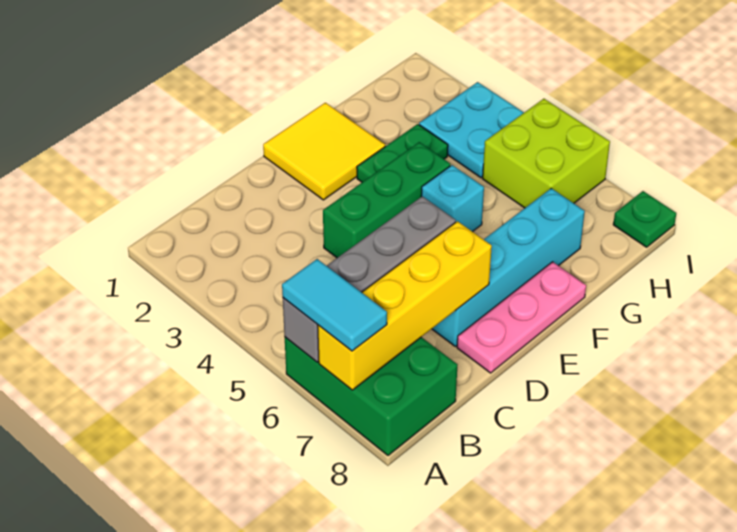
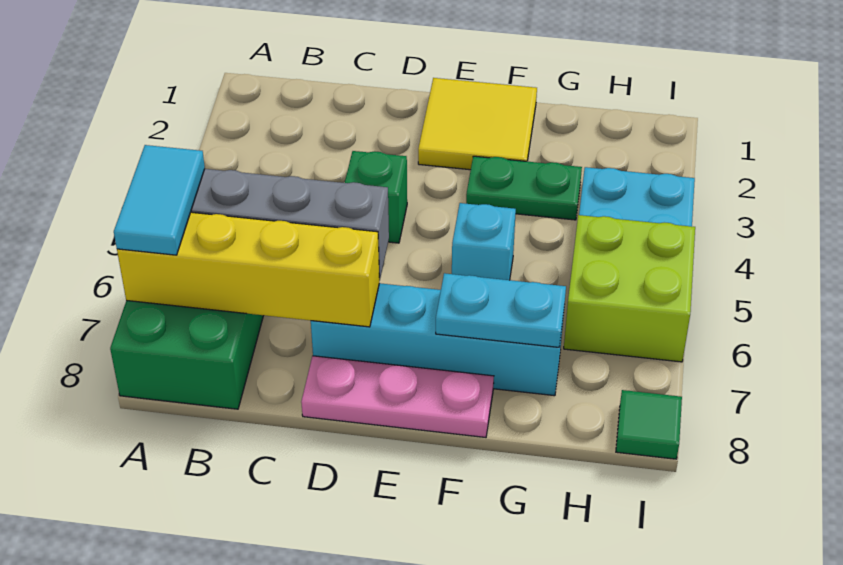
green brick D4:F4 level 1 -> green brick D4 level 1
none -> cyan plate F7:G7 level 2
green plate I8 level 1 -> green tile I8 level 1

